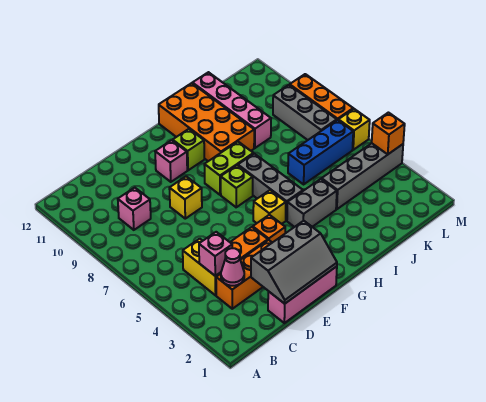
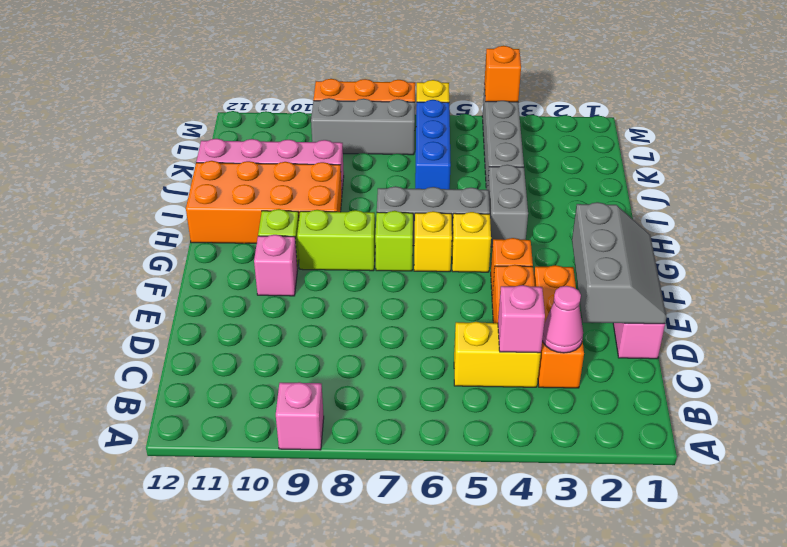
pink brick C9 level 1 -> pink brick A9 level 1
yellow brick E8 level 1 -> yellow brick G6 level 1
lime brick G8:H8 level 1 -> lime brick G8:G9 level 1

